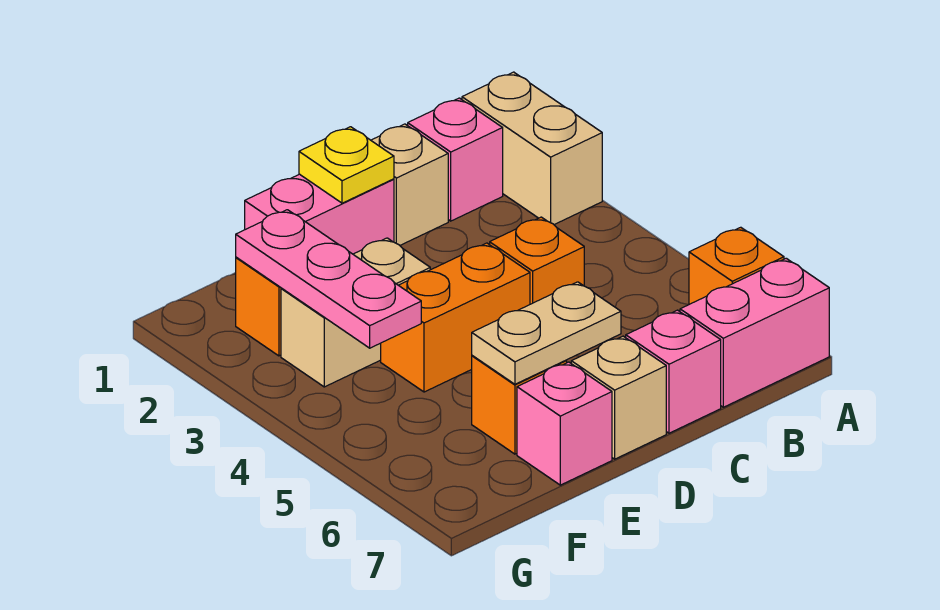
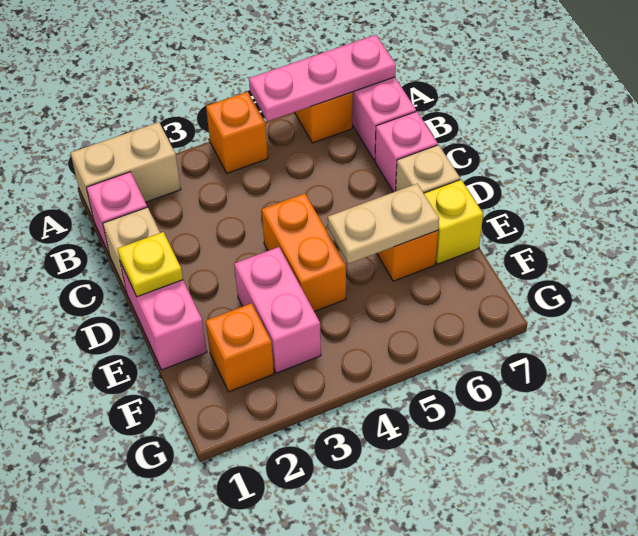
orange brick C4 level 1 -> orange brick A4 level 1
tan plate D6:E6 level 2 -> tan plate E5:E6 level 2
tan brick E3:F3 level 1 -> pink brick E3:F3 level 1
pink brick E7 level 1 -> yellow brick E7 level 1
pink plate F2:F4 level 2 -> pink plate A5:A7 level 2

